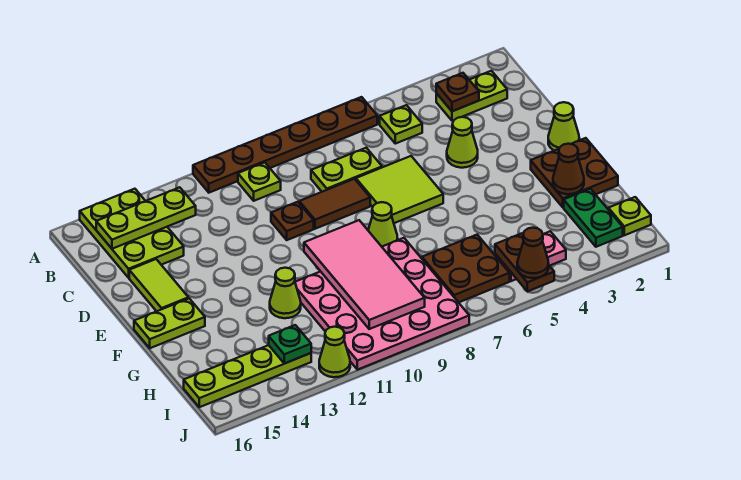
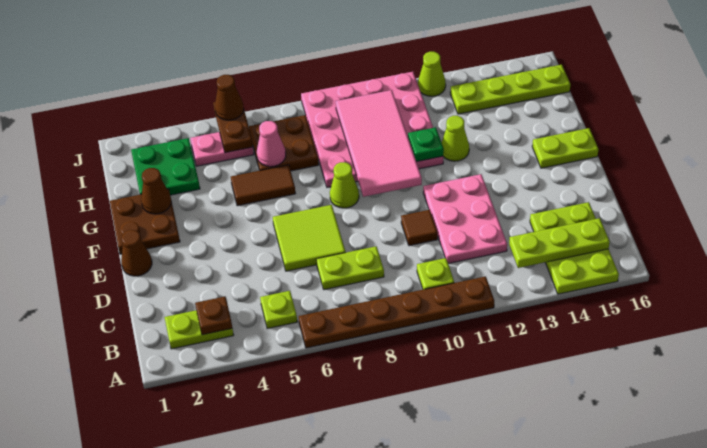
none -> pink plate C11:E12 level 1
lime cone D4 level 1 -> none
brown tile D8:D9 level 1 -> brown tile G5:G6 level 1
brown plate D10 level 1 -> brown tile D10 level 1
lime tile D15:E15 level 1 -> none
lime cone E1 level 1 -> brown cone E1 level 1
green plate H2:I2 level 1 -> green plate H2:I3 level 1
none -> pink cone H6 level 2
lime plate I1 level 1 -> none
green plate I13 level 2 -> green plate G11 level 2

